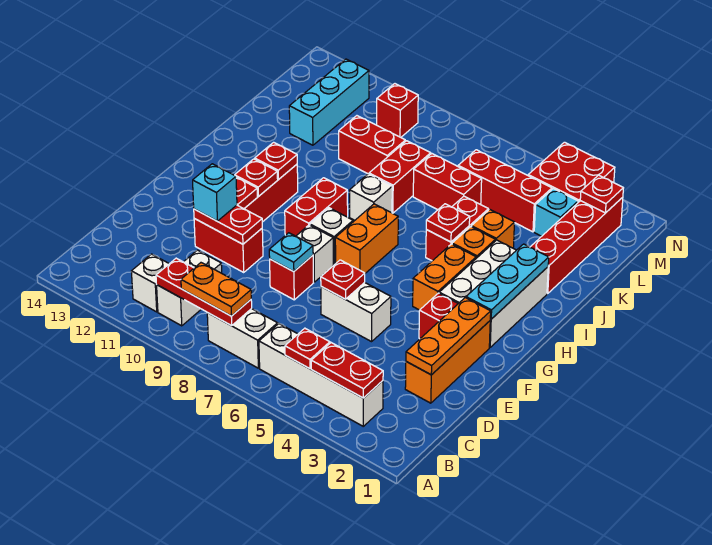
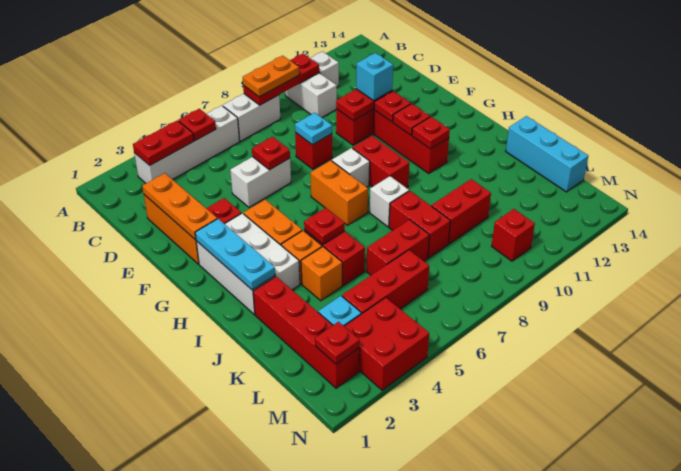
white brick F8 level 1 -> none
cyan brick K12:M12 level 1 -> cyan brick J14:L14 level 1

